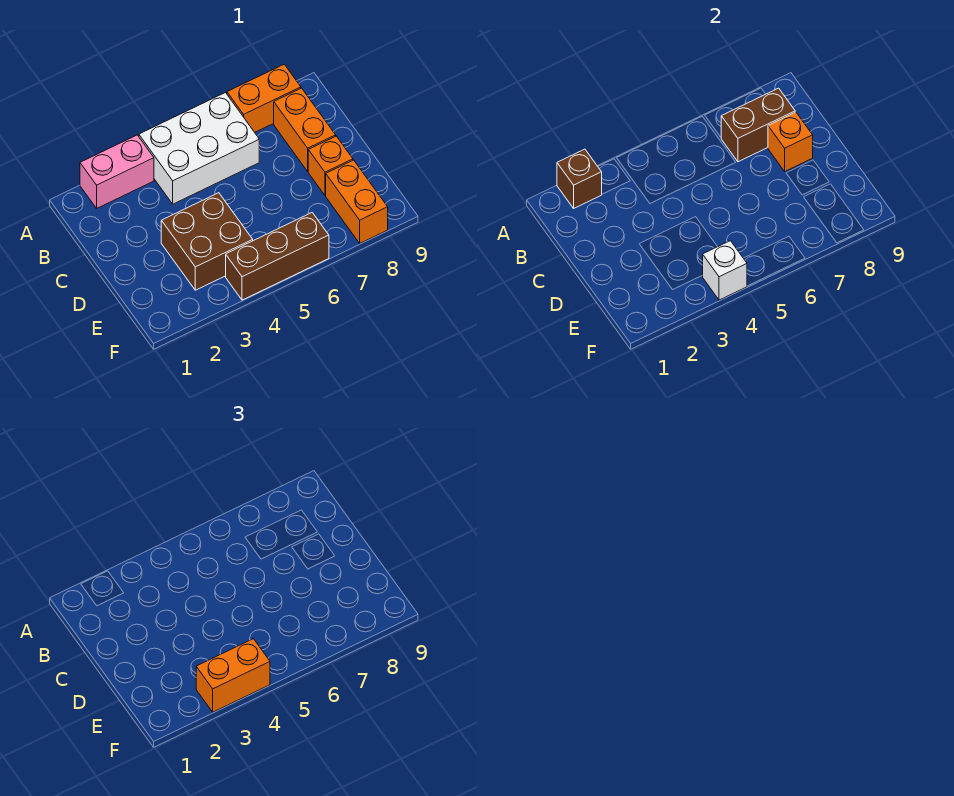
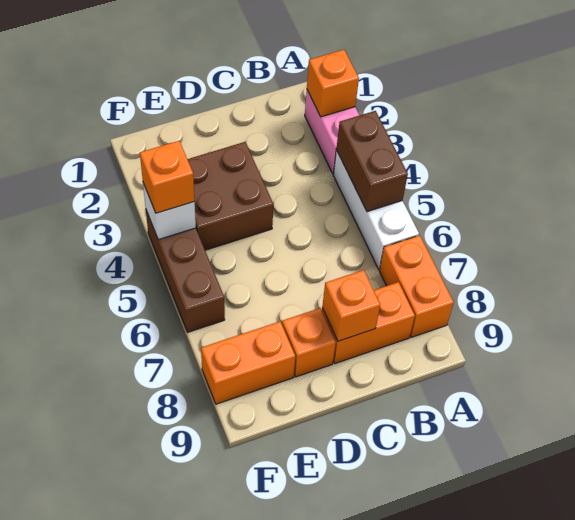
brown brick A2 level 2 -> orange brick A2 level 2
white brick A4:B6 level 1 -> white brick A4:A6 level 1
brown brick B7:B8 level 2 -> brown brick A4:A5 level 2
orange brick F3:F4 level 3 -> orange brick F4 level 3

